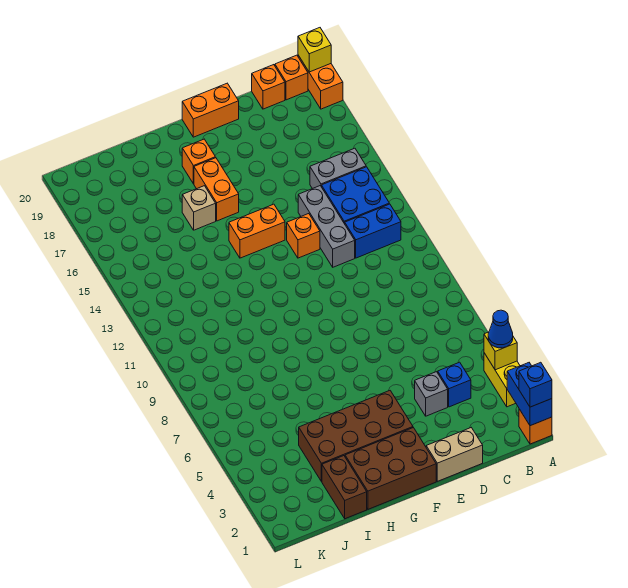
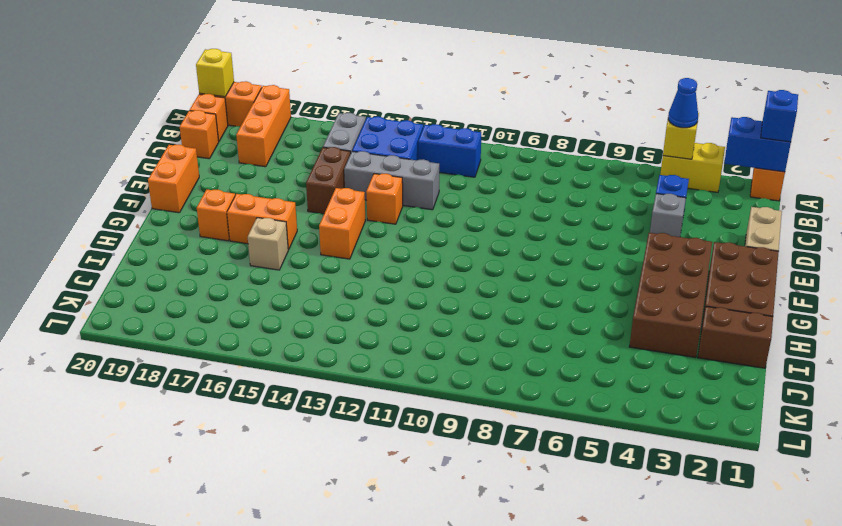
none -> orange brick A18:C18 level 1
blue brick B12:C12 level 1 -> blue brick B11:B12 level 1
none -> brown brick D15:E15 level 1

